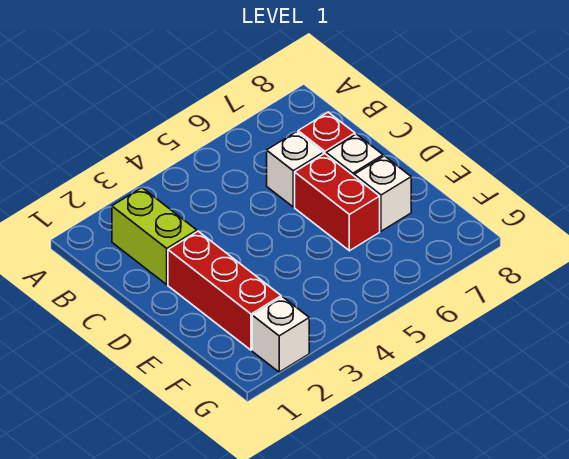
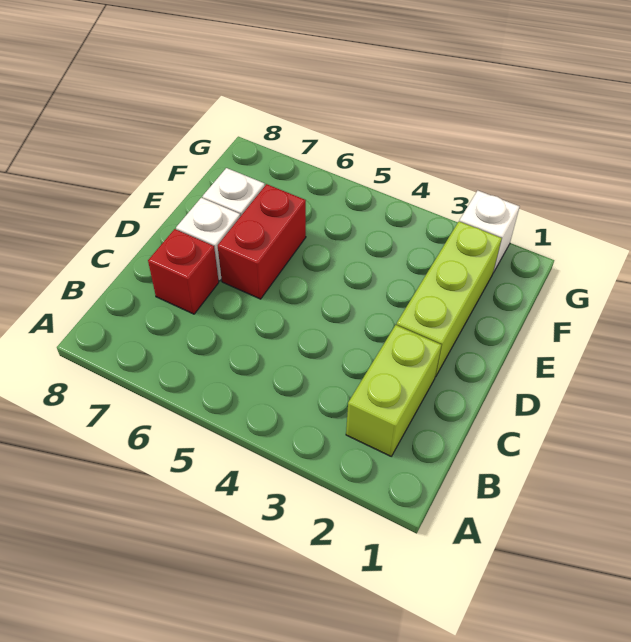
white brick C6 level 1 -> none
red brick D2:F2 level 1 -> lime brick D2:F2 level 1

